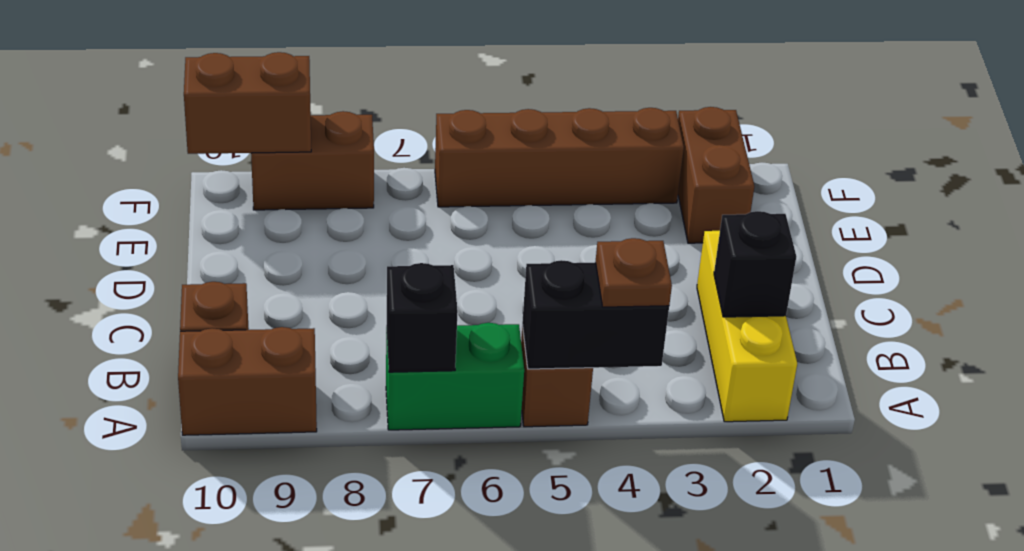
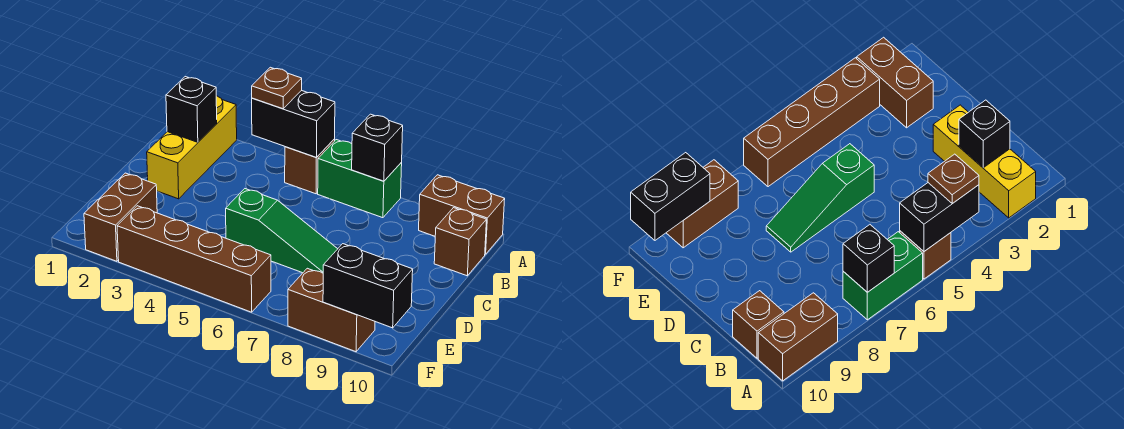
none -> green slope D5:D7 level 1 top 5
brown brick F9:F10 level 2 -> black brick F9:F10 level 2

